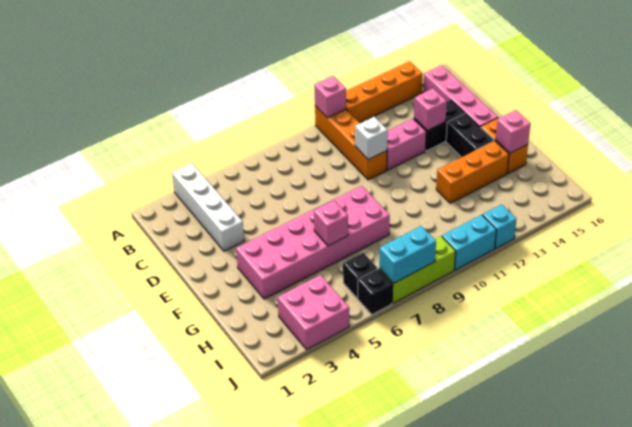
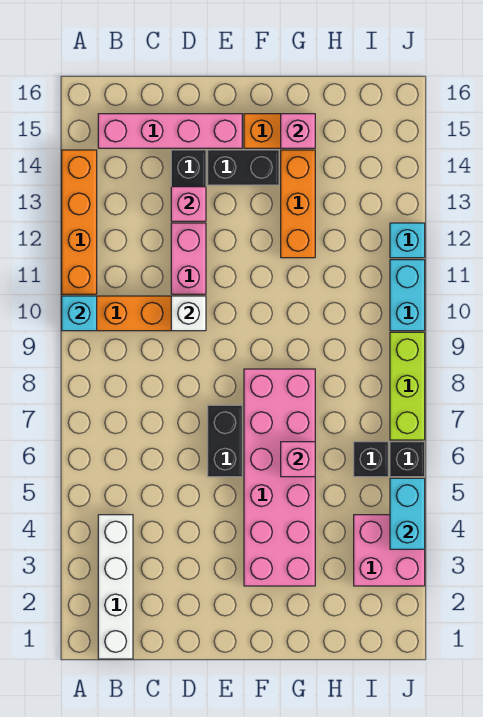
white brick A3:D3 level 1 -> white brick B1:B4 level 1
pink brick A10 level 2 -> cyan brick A10 level 2
none -> black brick E6:E7 level 1
cyan brick J7:J8 level 2 -> cyan brick J4:J5 level 2

